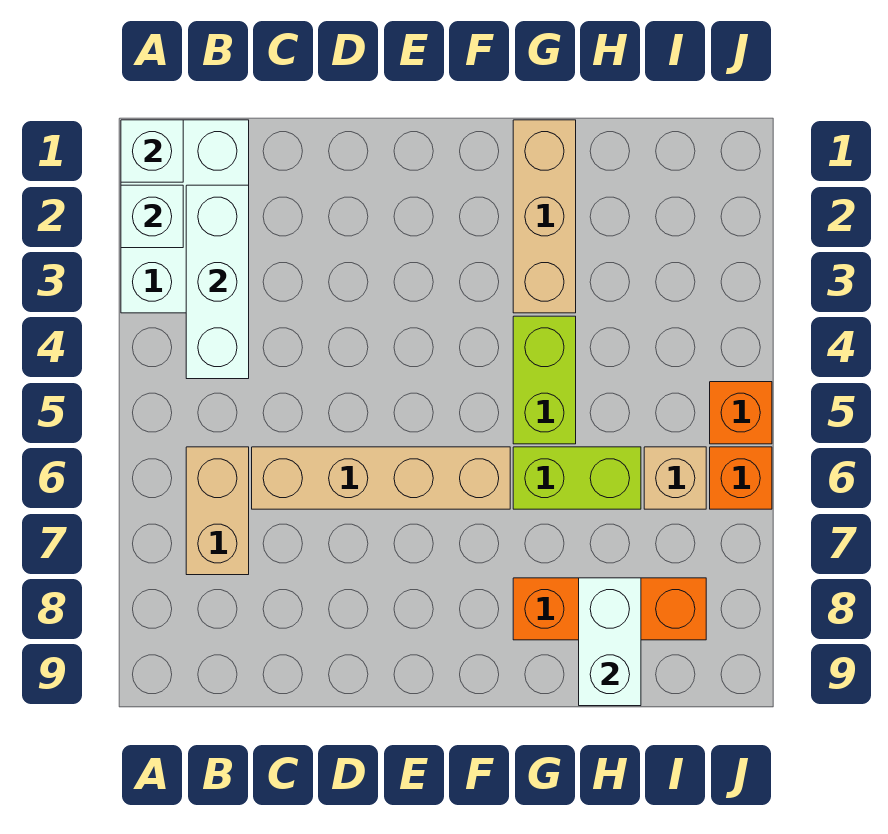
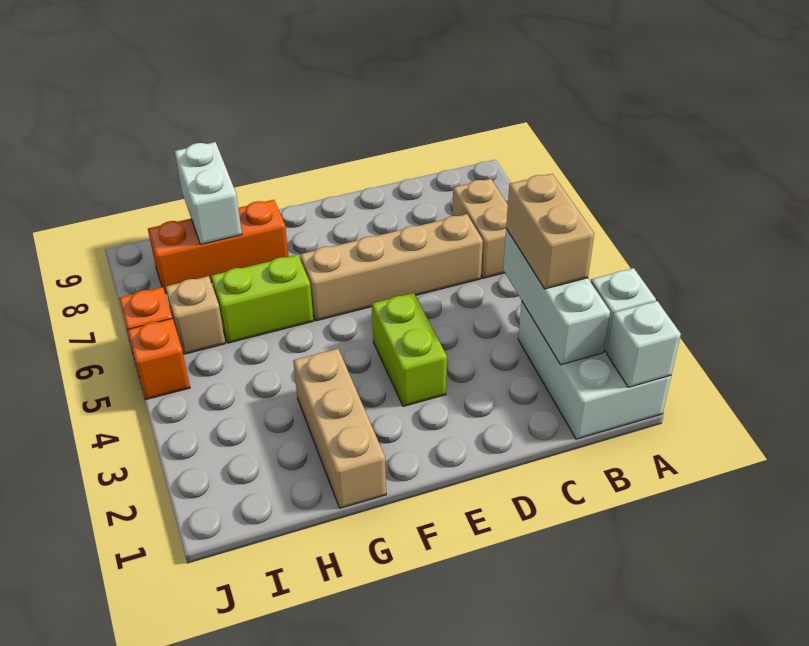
none -> tan brick B3:B4 level 3
lime brick G4:G5 level 1 -> lime brick E3:E4 level 1

